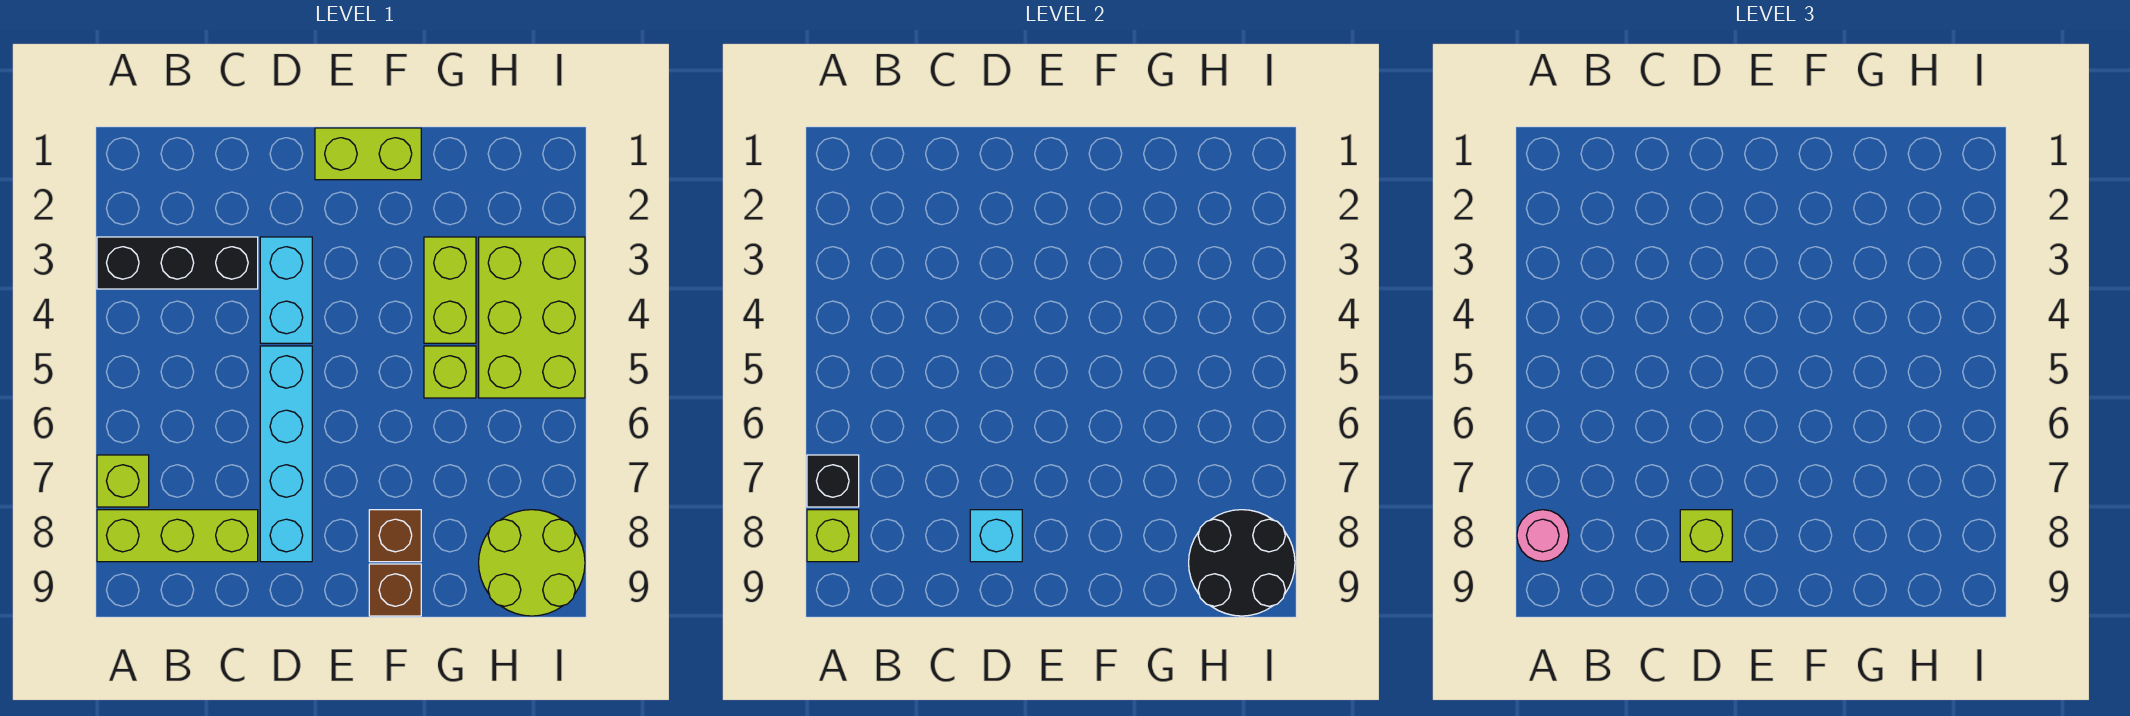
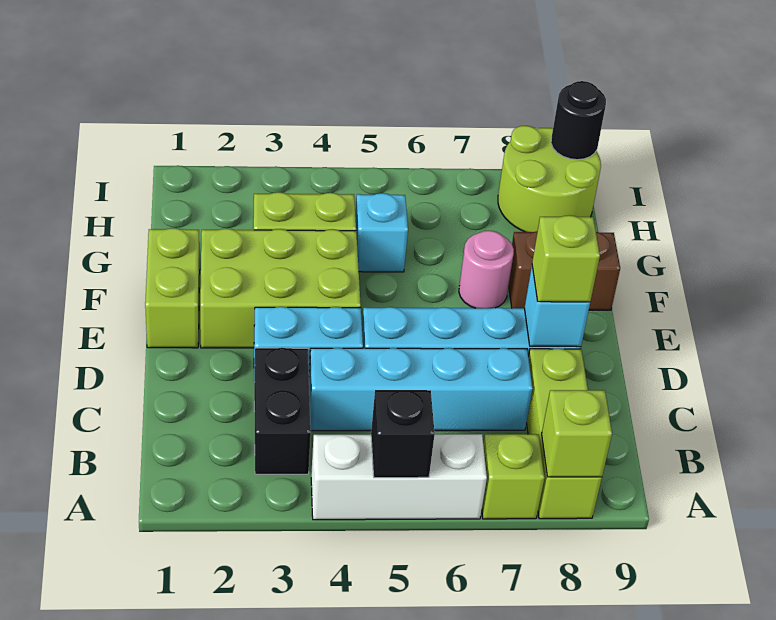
black brick A3:C3 level 1 -> black brick B3:C3 level 1
none -> white brick A4:A6 level 1
black brick A7 level 2 -> black brick A5 level 2
pink round brick A8 level 3 -> pink round brick F7 level 1
none -> cyan brick C4:C7 level 1
lime brick G5 level 1 -> cyan brick G5 level 1
lime brick H3:I5 level 1 -> lime brick E2:F4 level 1
black round brick H8:I9 level 2 -> black round brick I9 level 2

